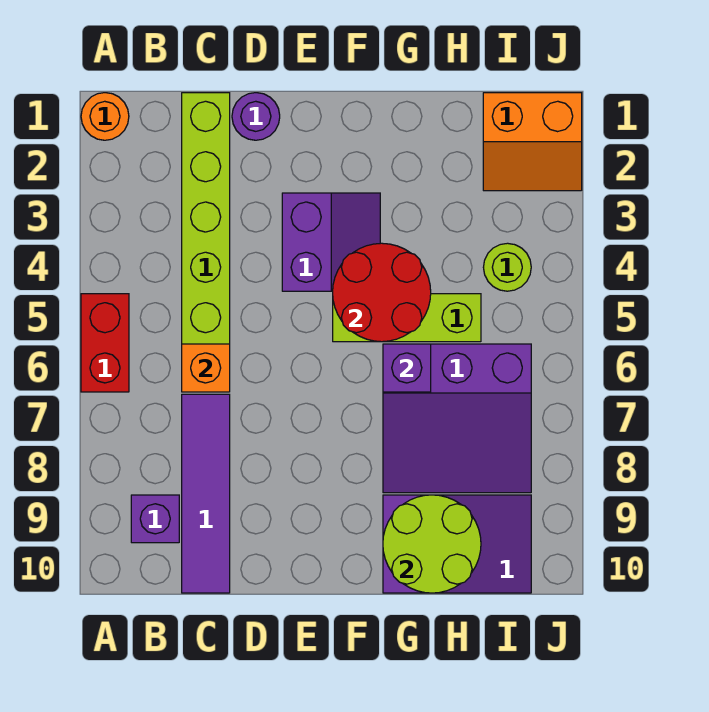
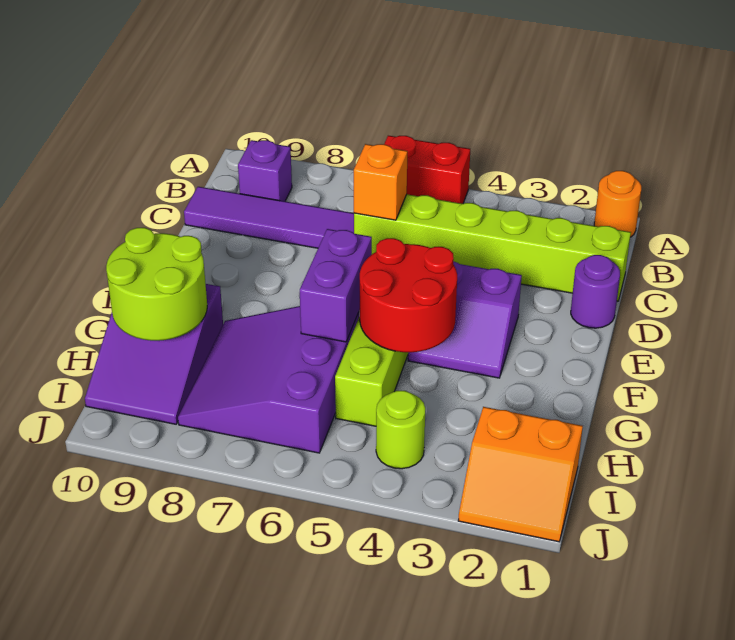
purple brick G6 level 2 -> purple brick F6:G6 level 2
orange slope I1:J2 level 1 top 1 -> orange slope I1:J2 level 1 top I

